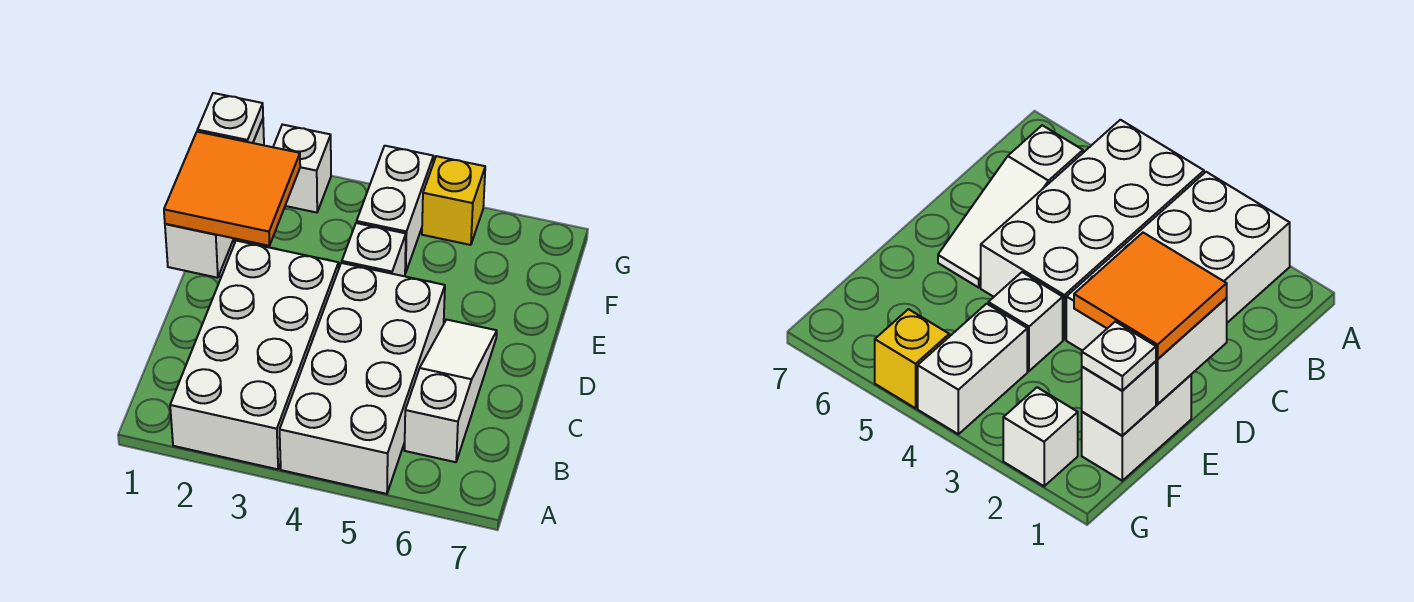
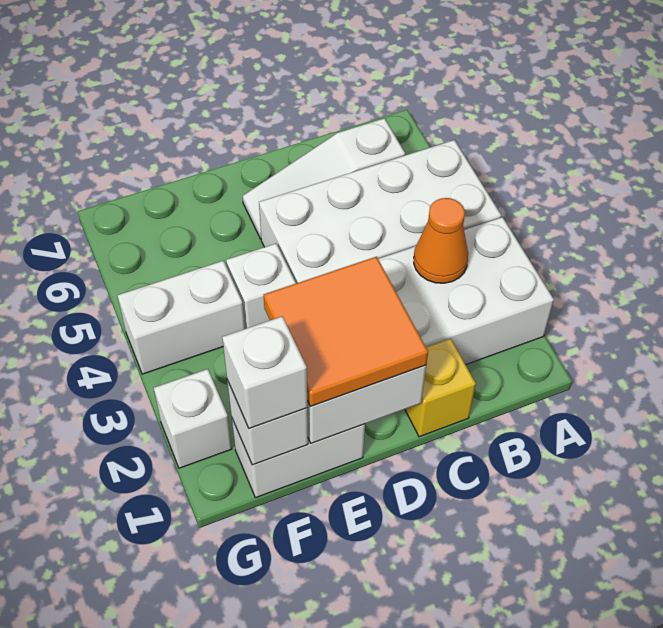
none -> orange cone B3 level 2
white plate F1 level 3 -> white brick F1 level 3
yellow brick G5 level 1 -> yellow brick C1 level 1

